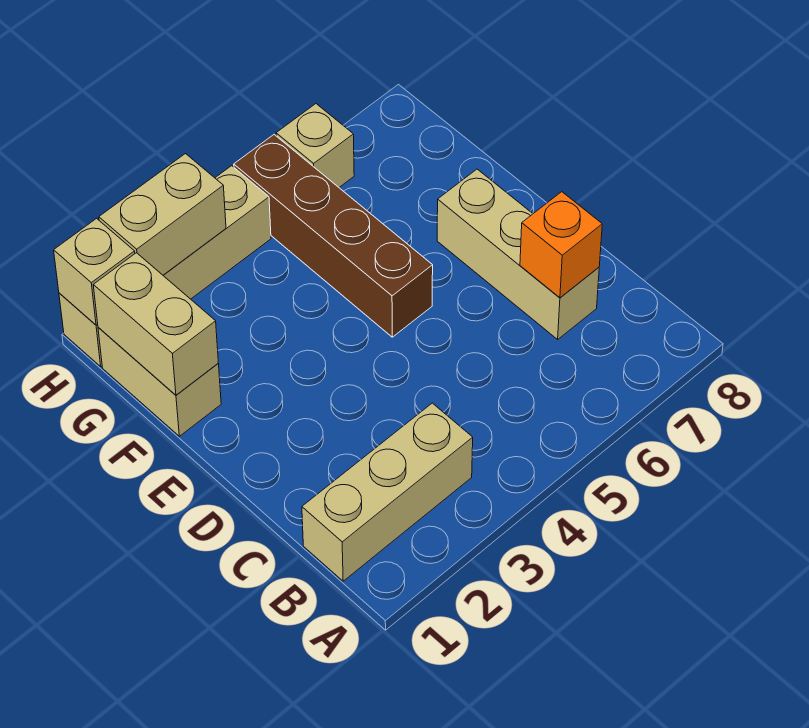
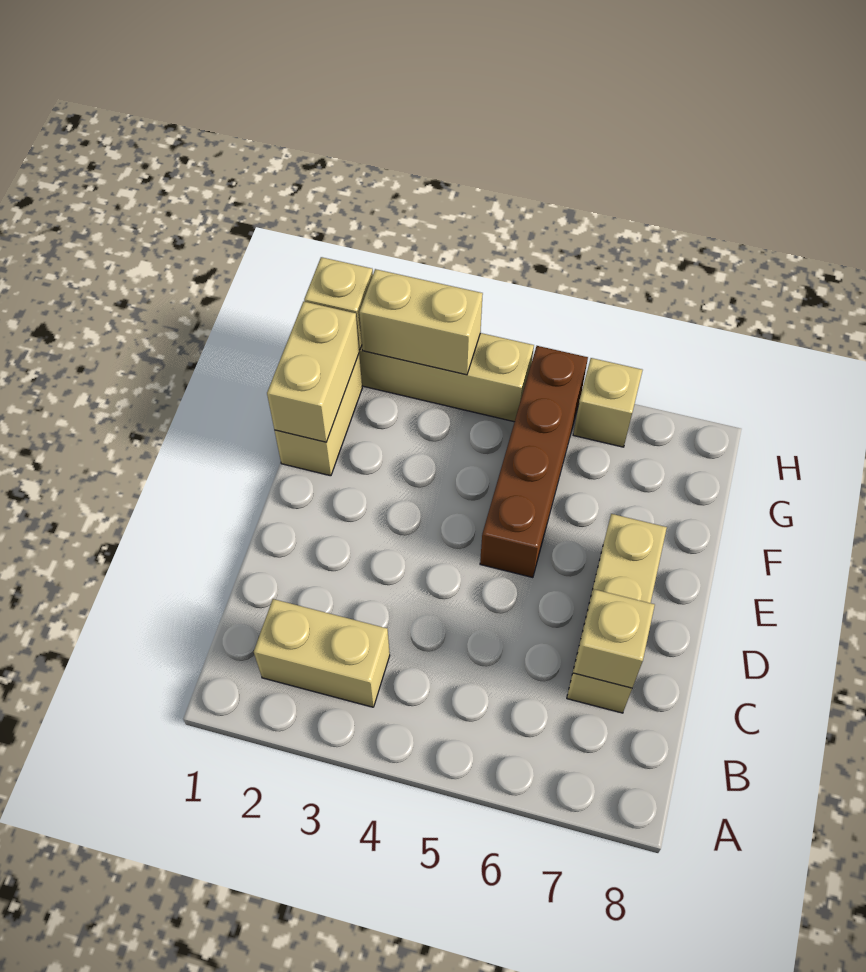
tan brick B1:B3 level 1 -> tan brick B2:B3 level 1
orange brick C7 level 2 -> tan brick C7 level 2

